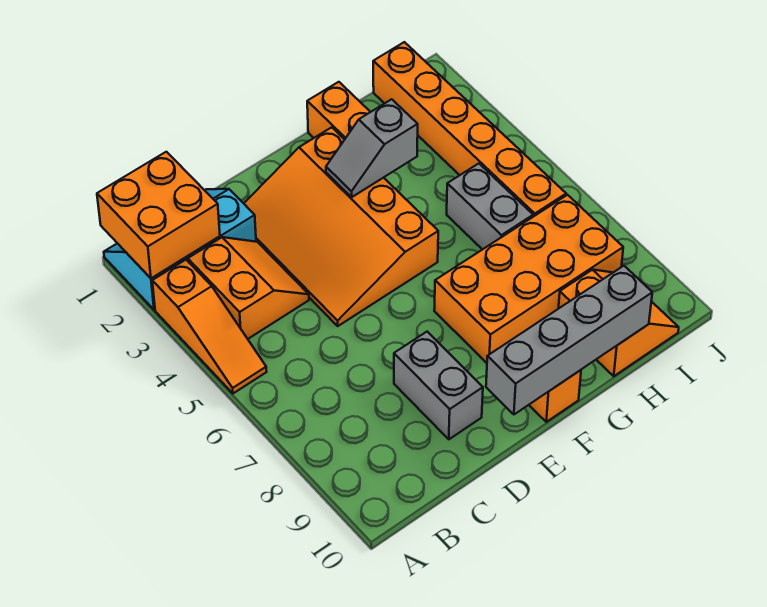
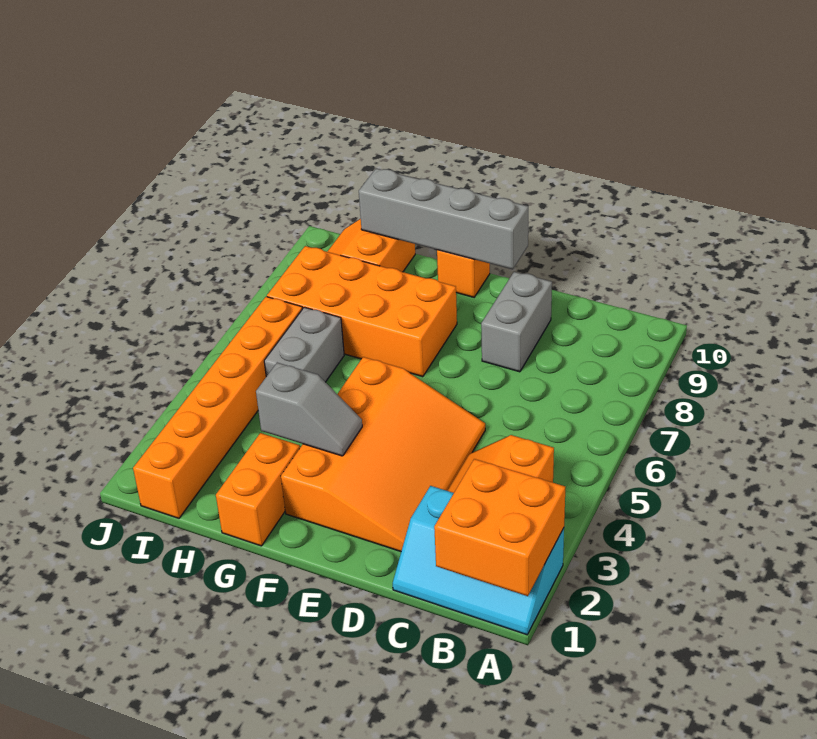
orange slope A3:A5 level 1 top 3 -> none

